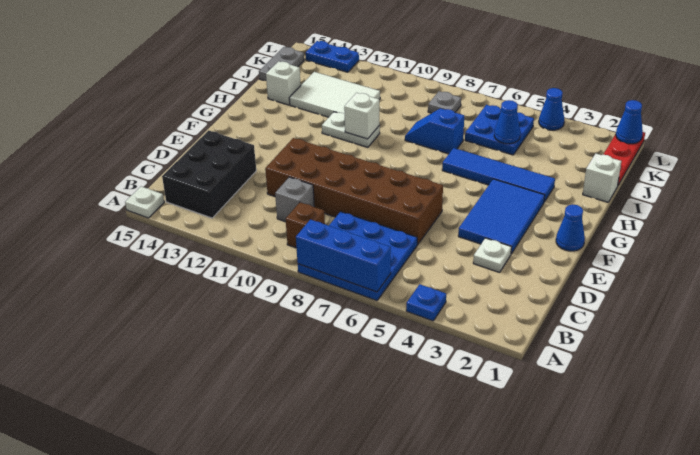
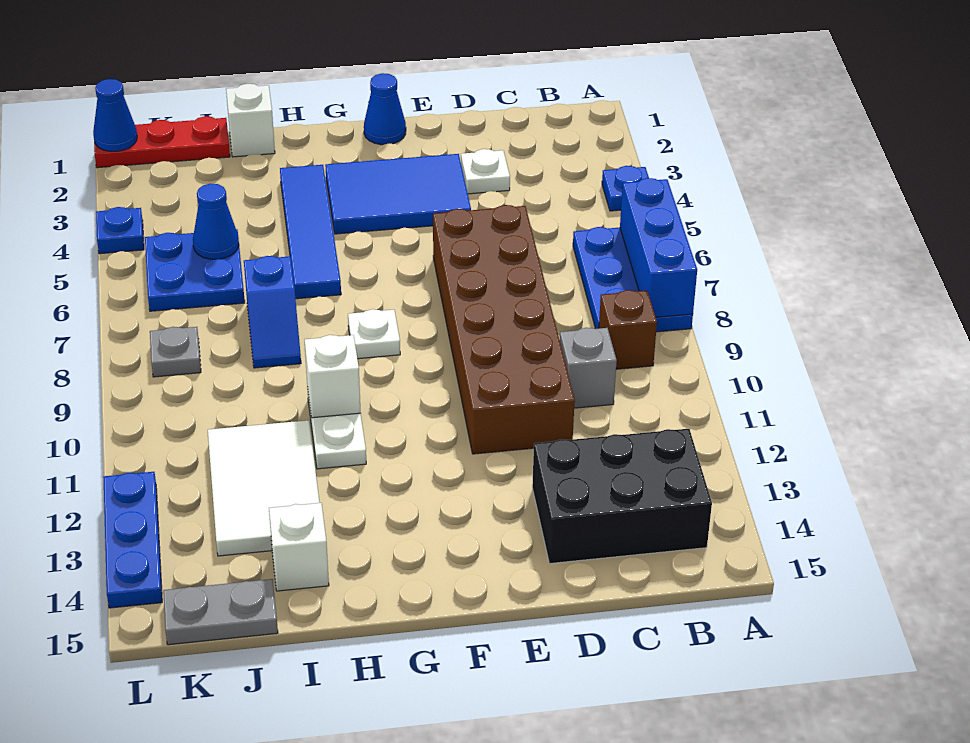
blue plate A6:C8 level 1 -> blue plate A6:B8 level 1
white plate A15 level 1 -> white plate G8 level 1
blue cone L4 level 1 -> blue plate L4 level 1
blue plate L13:L14 level 1 -> blue plate L12:L14 level 1

